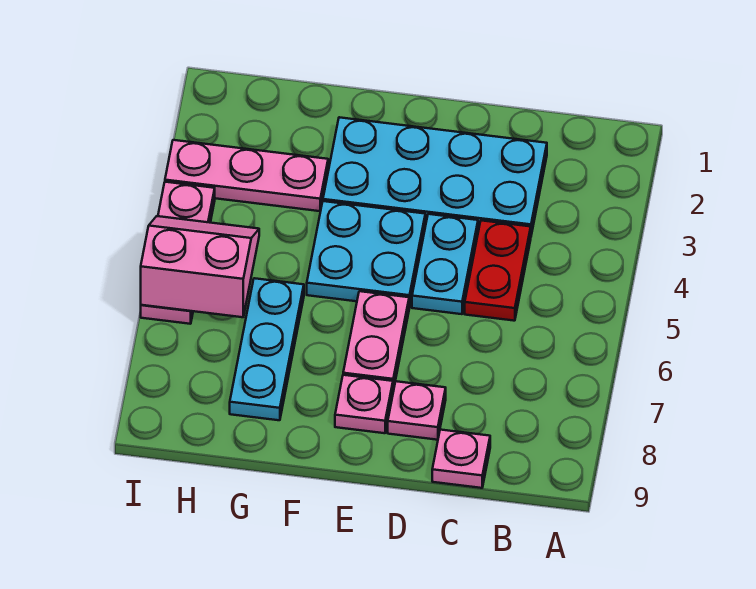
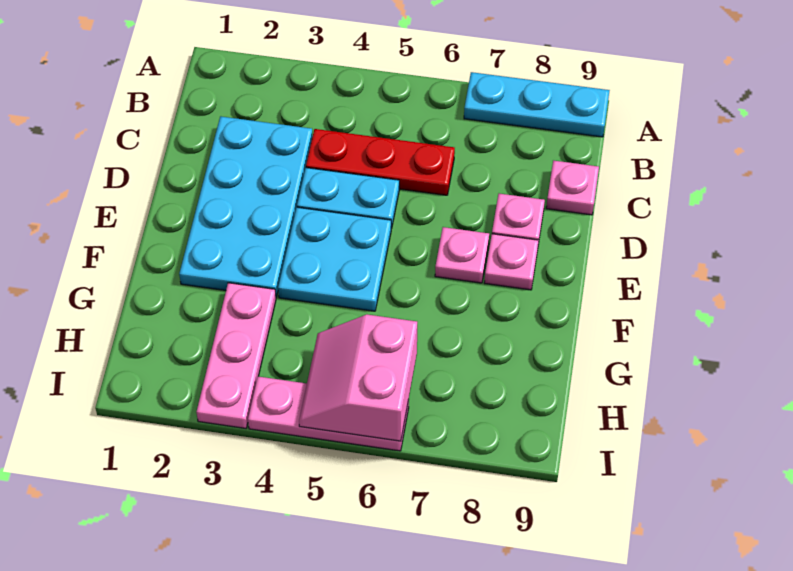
red plate C4:C5 level 1 -> red plate C4:C6 level 1
pink plate E6:E7 level 1 -> pink plate E7 level 1
cyan plate G6:G8 level 1 -> cyan plate A7:A9 level 1

